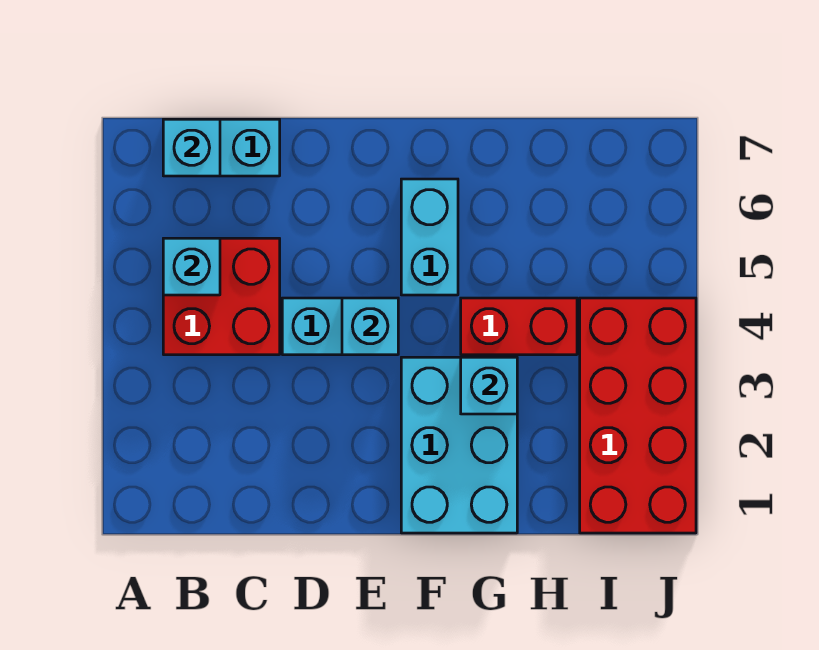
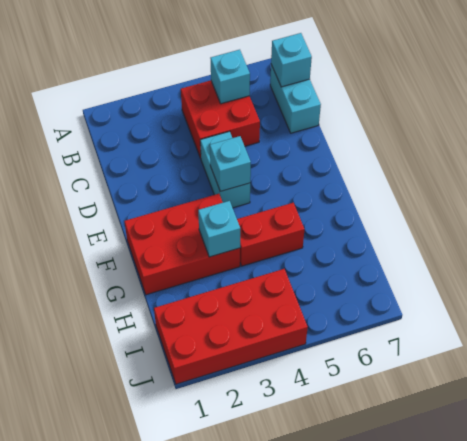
cyan brick F1:G3 level 1 -> red brick F1:G3 level 1
cyan brick F5:F6 level 1 -> none
red brick G4:H4 level 1 -> red brick G4:G5 level 1

